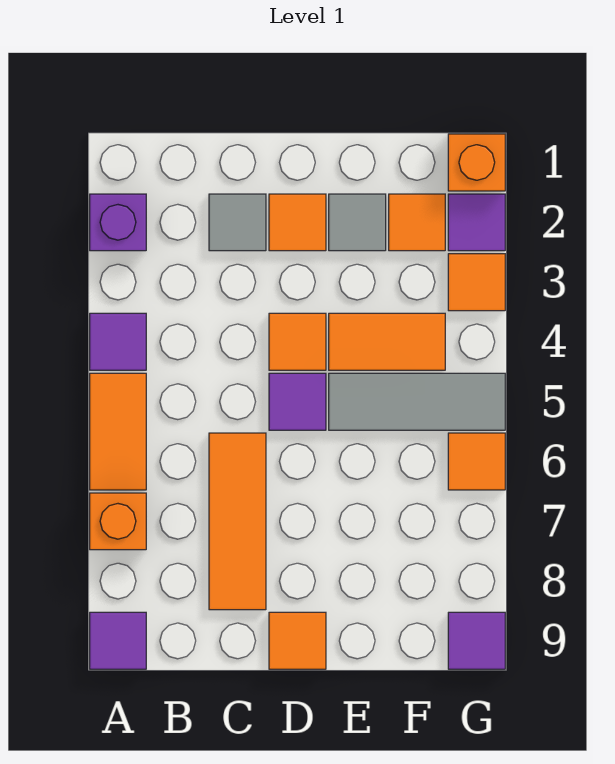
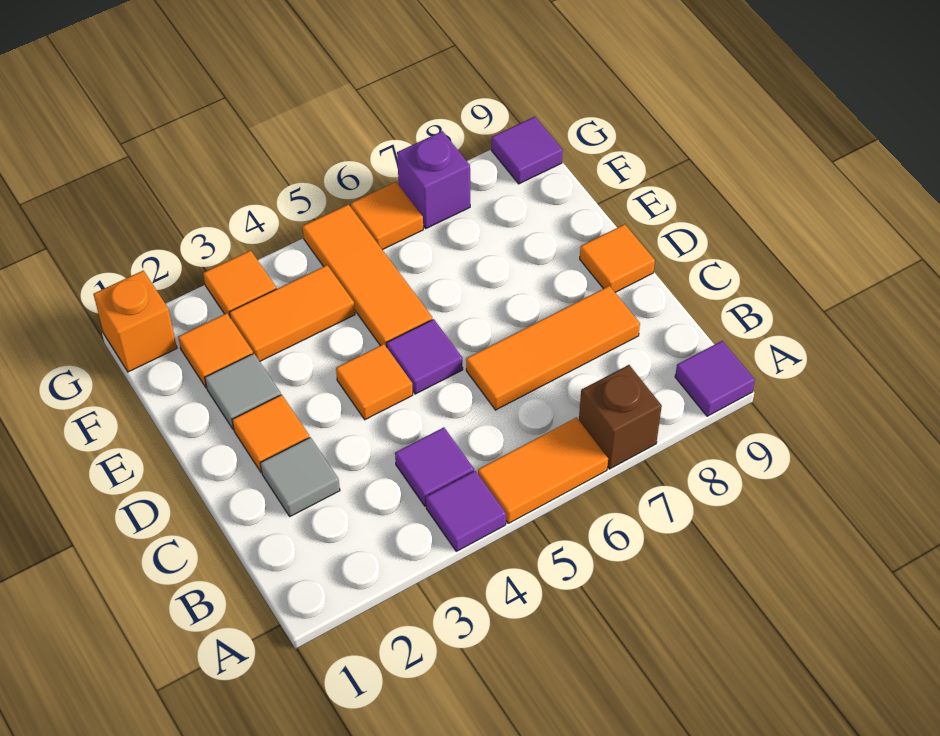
purple brick A2 level 1 -> purple brick G7 level 1
orange brick A7 level 1 -> brown brick A7 level 1
orange tile E4:F4 level 1 -> orange tile F3:F4 level 1
grey tile E5:G5 level 1 -> orange tile E5:G5 level 1
purple tile G2 level 1 -> purple tile B4 level 1

